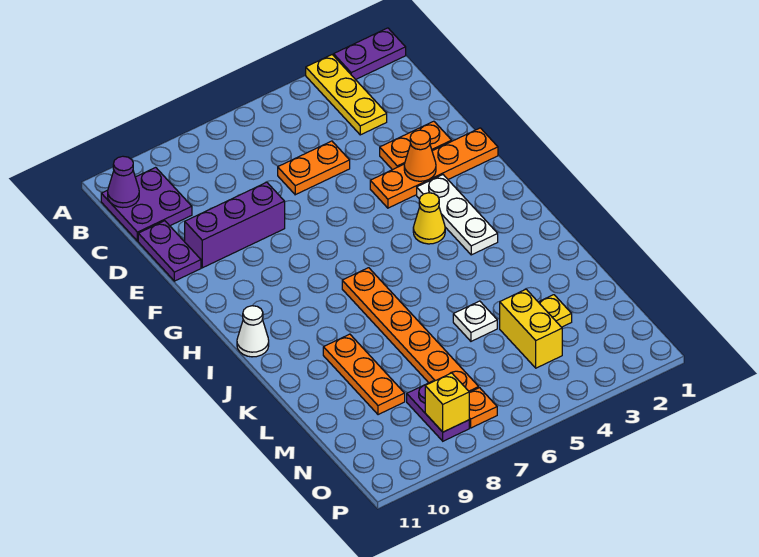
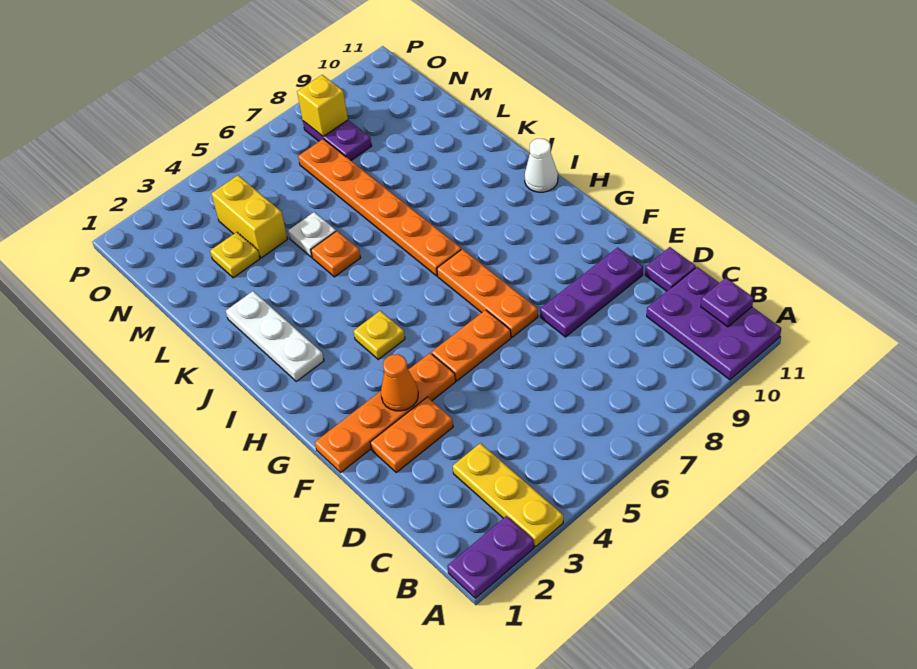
purple plate B10:C11 level 1 -> purple plate A10:C11 level 1
purple cone B11 level 2 -> purple plate B11 level 2
orange plate D5:D6 level 1 -> orange plate F5:F6 level 1
purple plate D11:E11 level 1 -> purple plate D11 level 1
purple brick E8:E10 level 1 -> purple plate E8:E10 level 1
white plate G3:I3 level 1 -> white plate I2:K2 level 1
yellow cone H4 level 1 -> yellow plate H4 level 1
orange plate K9:M9 level 1 -> orange plate F7:H7 level 1
orange plate O7 level 1 -> orange plate K5 level 1

